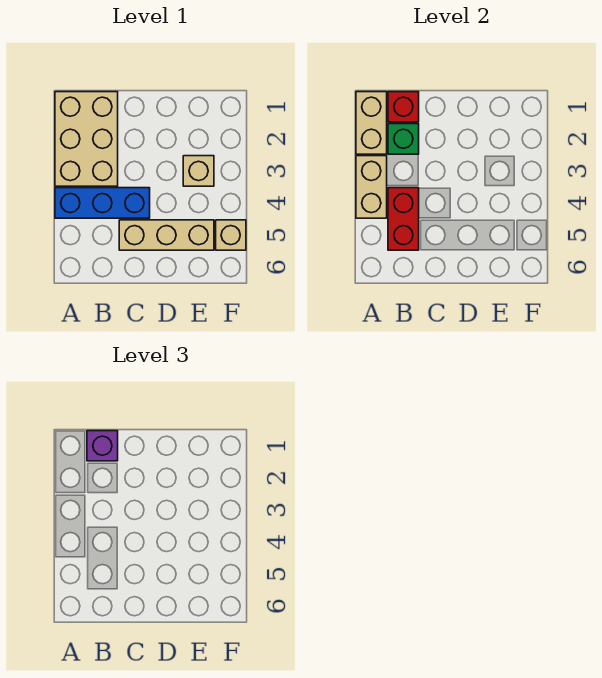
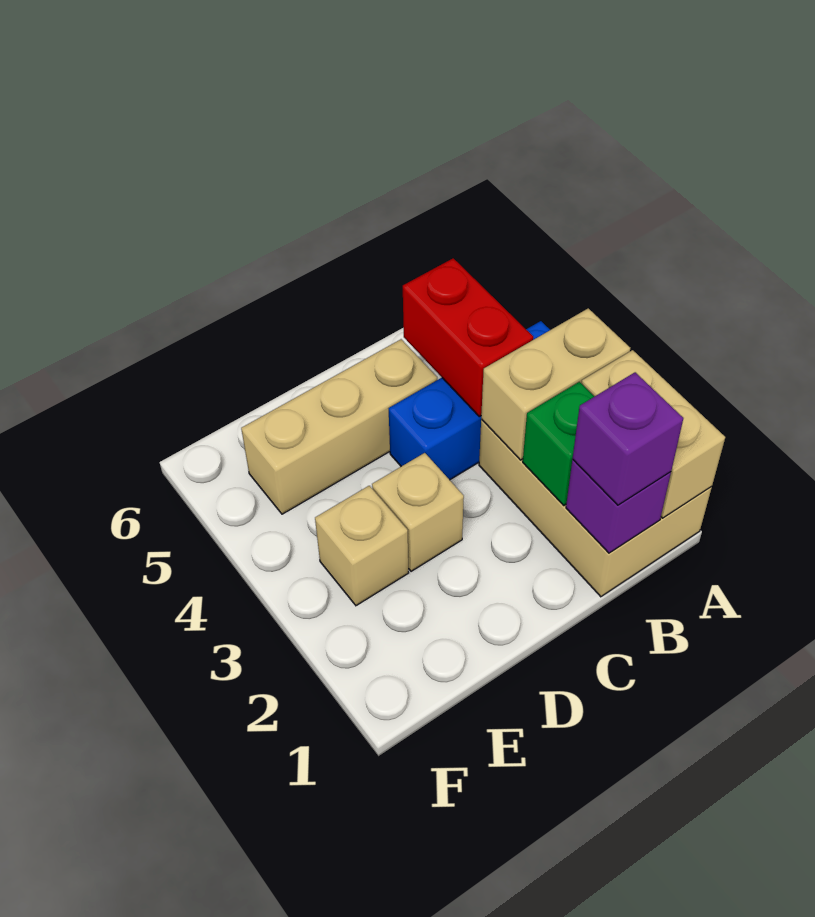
tan brick A3:A4 level 2 -> tan brick A3:B3 level 2
red brick B1 level 2 -> purple brick B1 level 2
tan brick F5 level 1 -> tan brick D3 level 1

